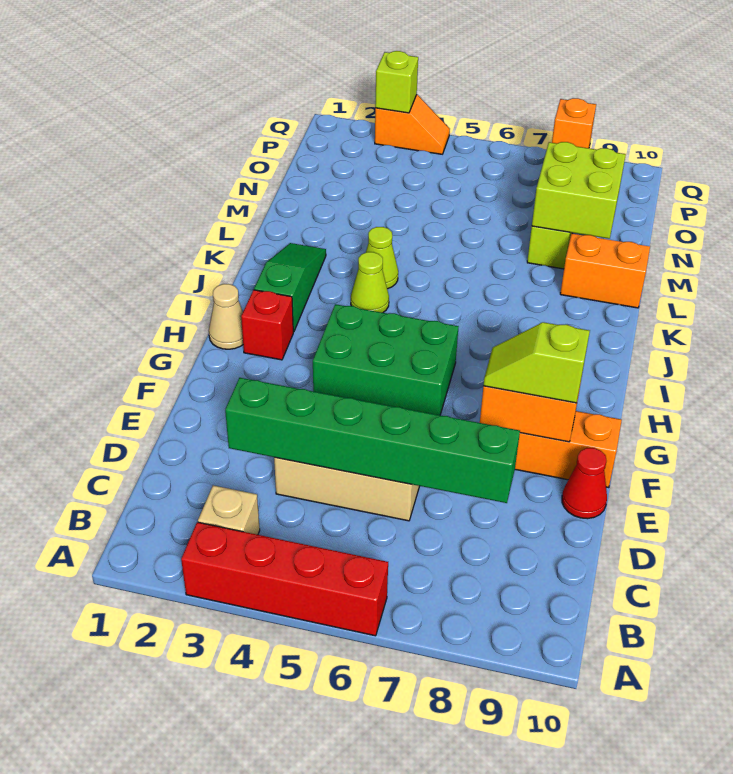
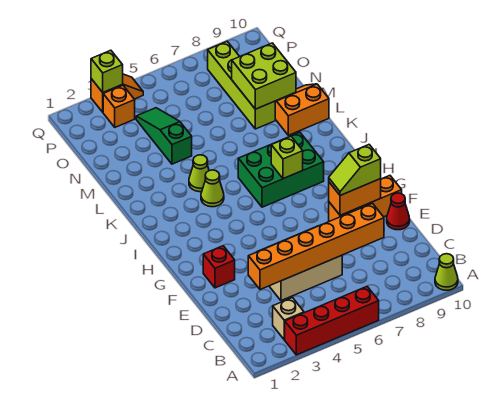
none -> lime cone A10 level 1
green brick D3:D8 level 2 -> orange brick D3:D8 level 2
green brick G4:H6 level 1 -> green brick I6:J8 level 1
tan cone H1 level 1 -> none
red brick H2 level 1 -> red brick F2 level 1
green slope I2:K2 level 1 top I -> green slope M4:O4 level 1 top M
none -> lime brick I7 level 2
orange brick P8 level 2 -> orange brick P3 level 1

